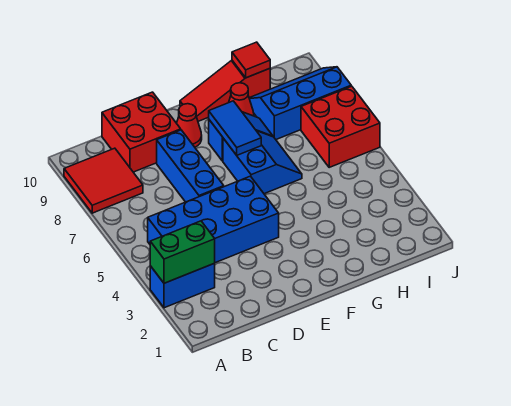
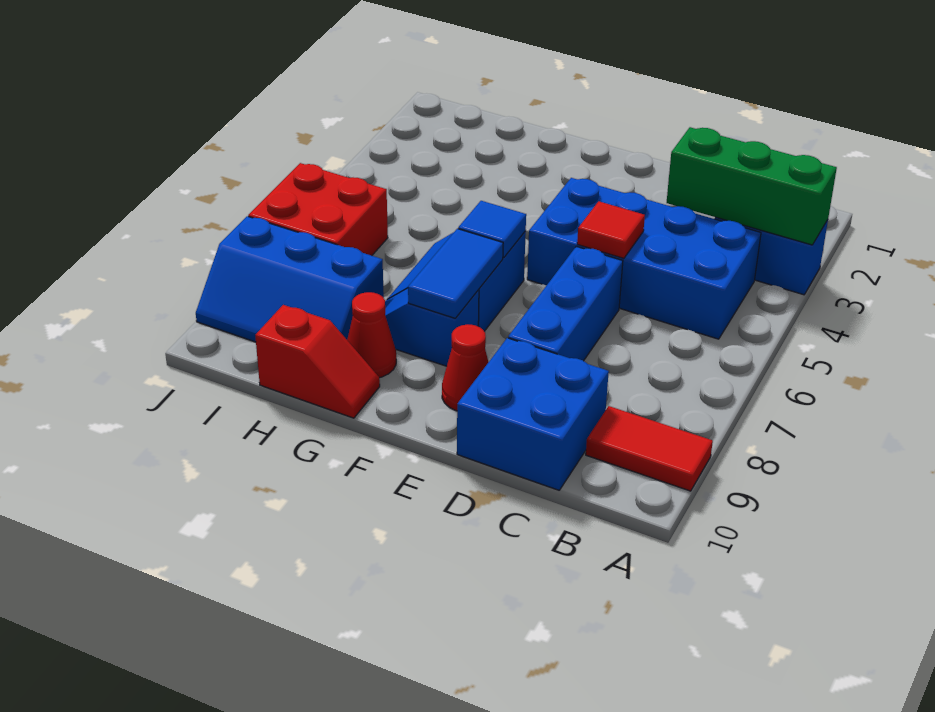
green brick A3:B3 level 2 -> green brick A3:C3 level 2
red tile A8:B9 level 1 -> red tile A9:B9 level 1
red brick C9:D10 level 1 -> blue brick C9:D10 level 1
none -> blue tile F6 level 2
red slope F10:H10 level 1 top H -> red slope G10:H10 level 1 top H
red tile H10 level 2 -> red tile D5 level 2

